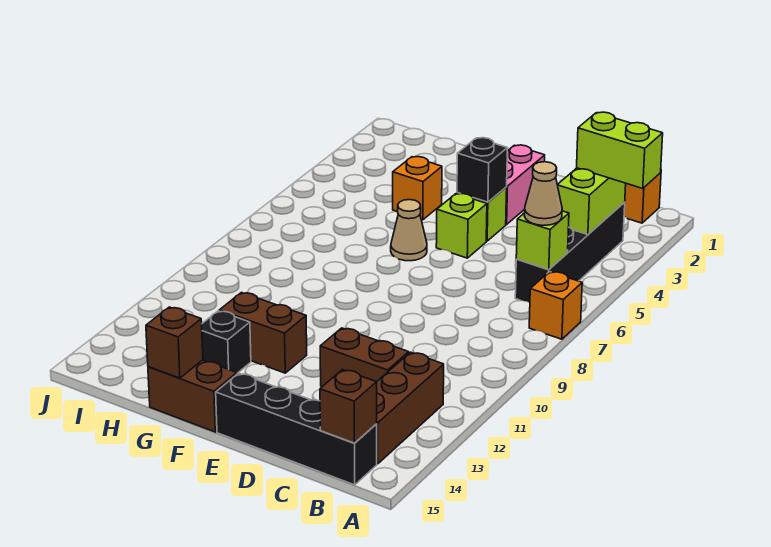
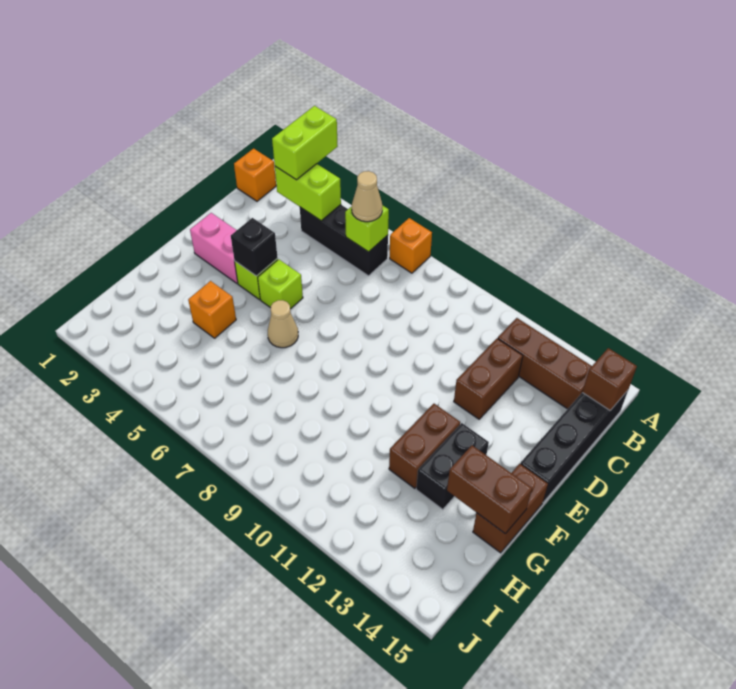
black brick B3:B6 level 1 -> black brick B4:B6 level 1
black brick G13 level 1 -> black brick F13:G13 level 1
brown brick G15 level 2 -> brown brick G14:G15 level 2

